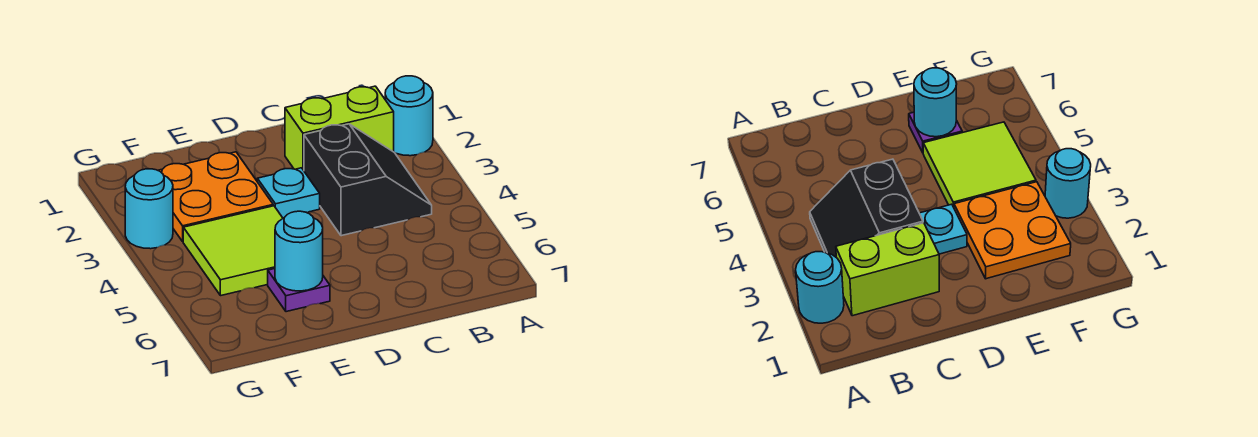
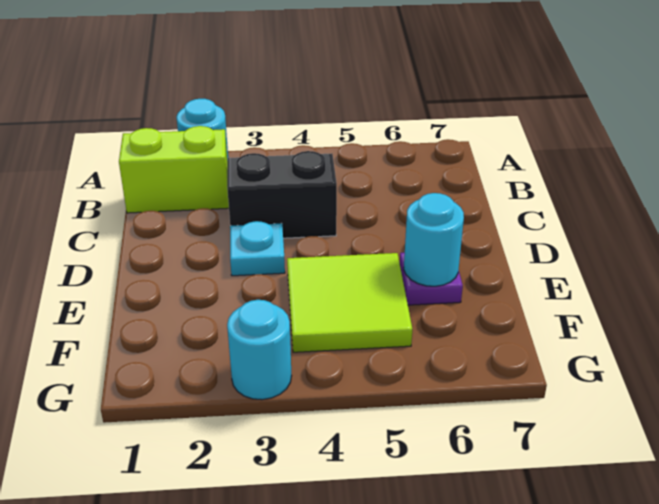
lime brick B2:C2 level 1 -> lime brick B1:B2 level 1
orange plate E2:F3 level 1 -> none

